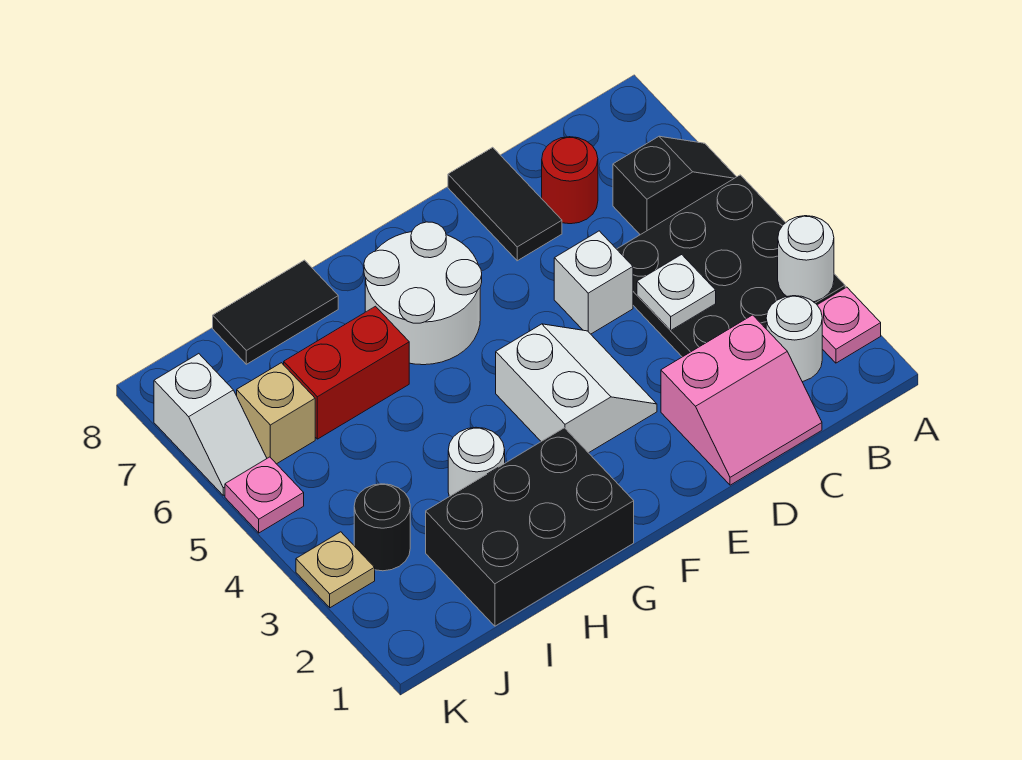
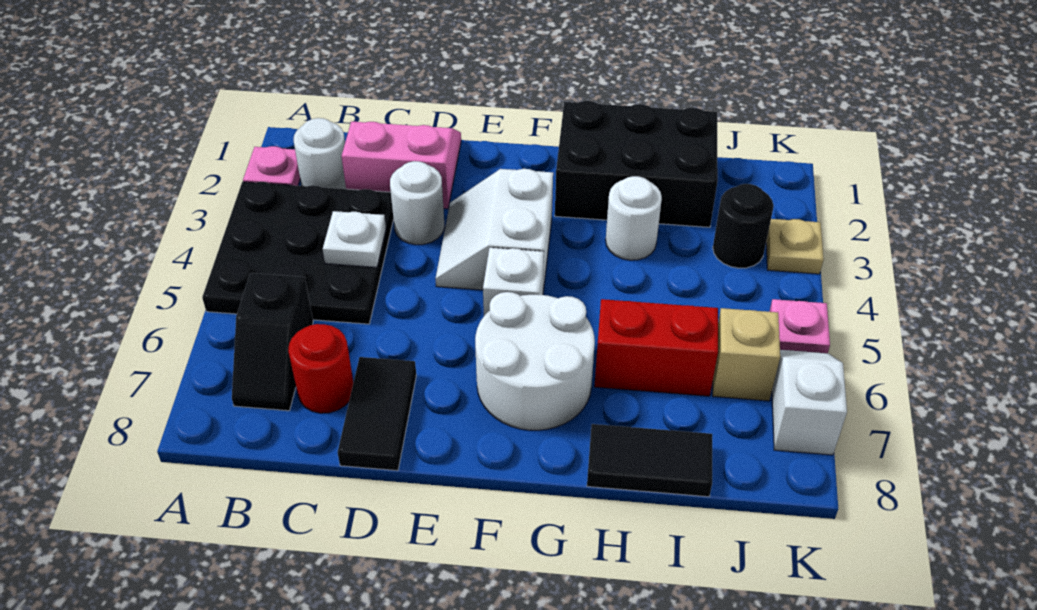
white round brick A3 level 2 -> white round brick D3 level 1
black slope A6:B6 level 1 top B -> black slope B6:B7 level 1 top 6
white brick D5 level 1 -> white brick F5 level 1

